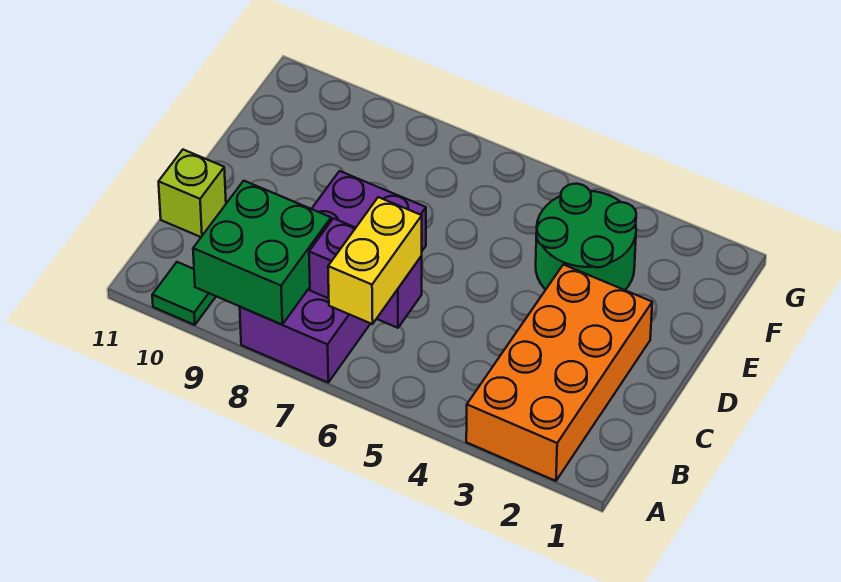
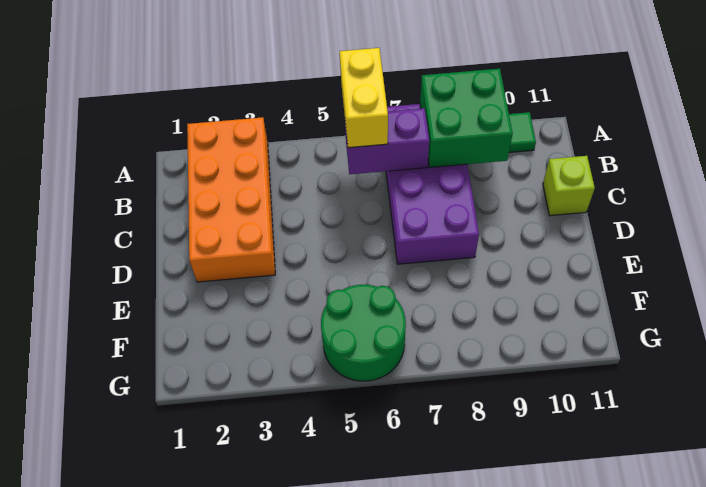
green round brick E3:F4 level 1 -> green round brick F5:G6 level 1

